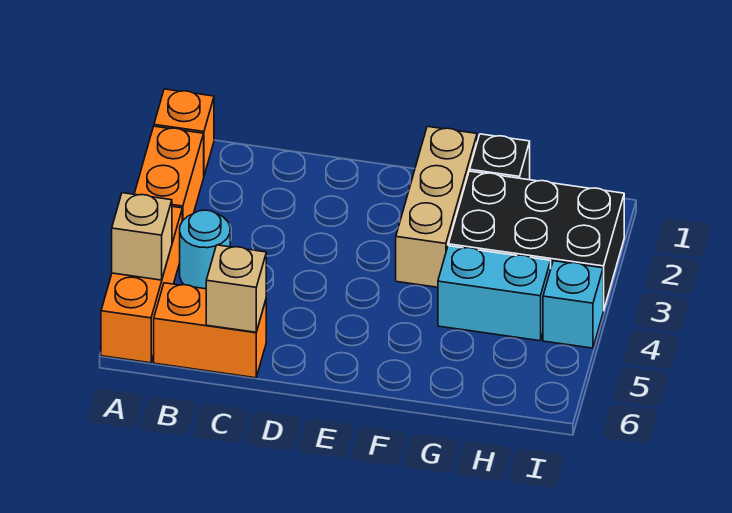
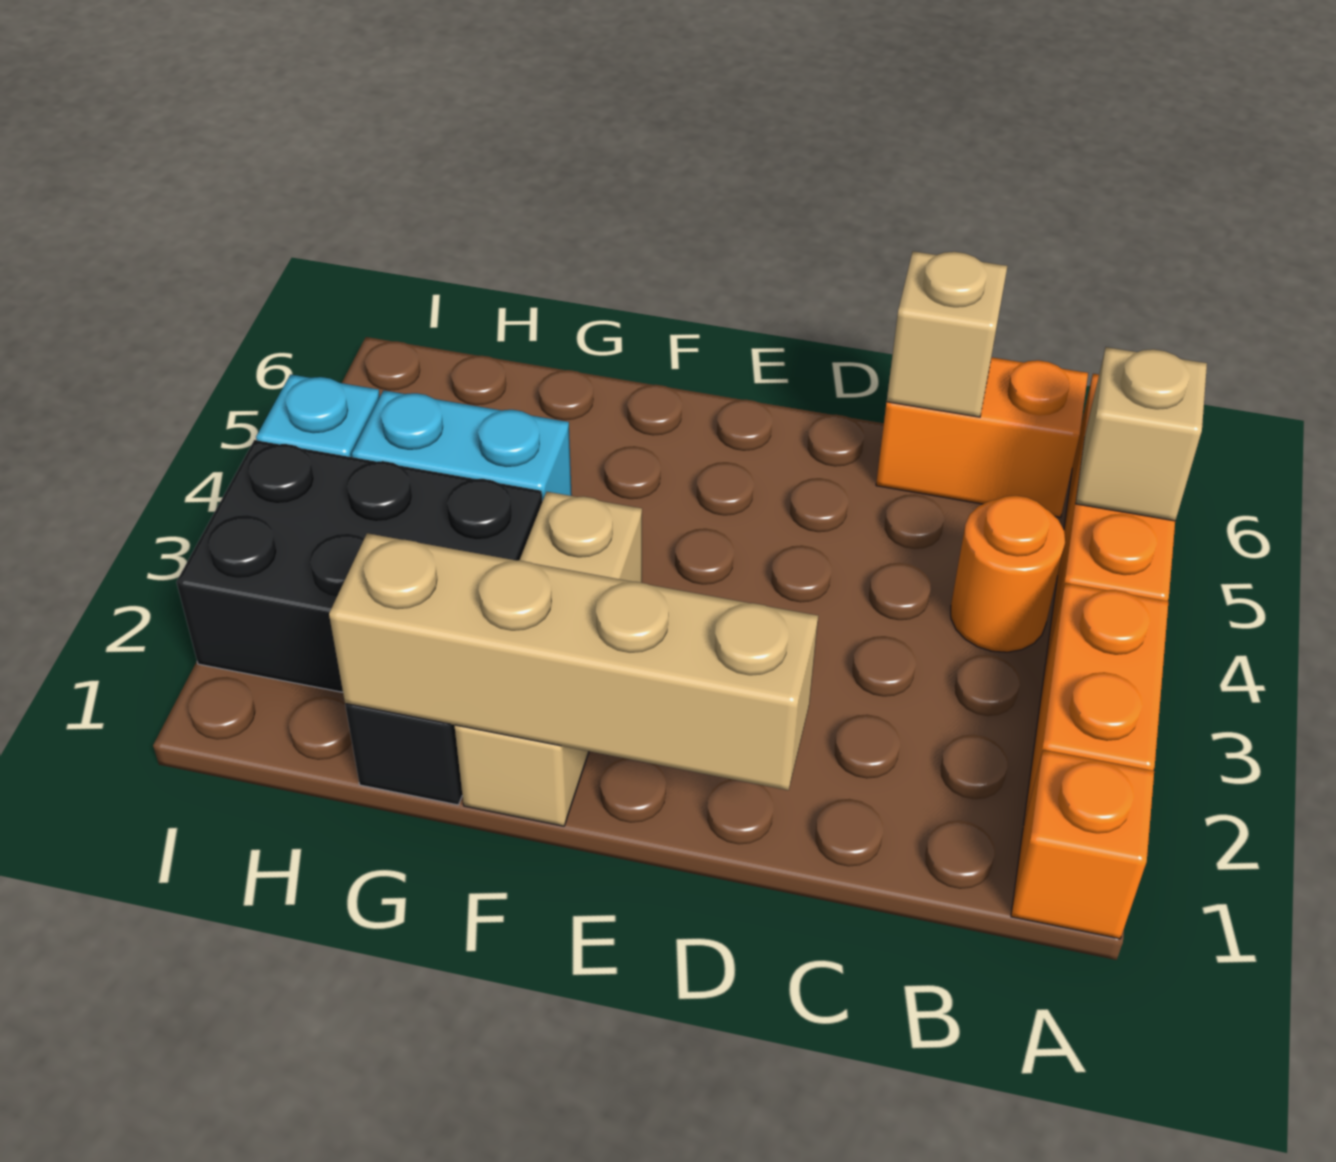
cyan round brick B4 level 1 -> orange round brick B4 level 1
none -> tan brick D1:G1 level 2

